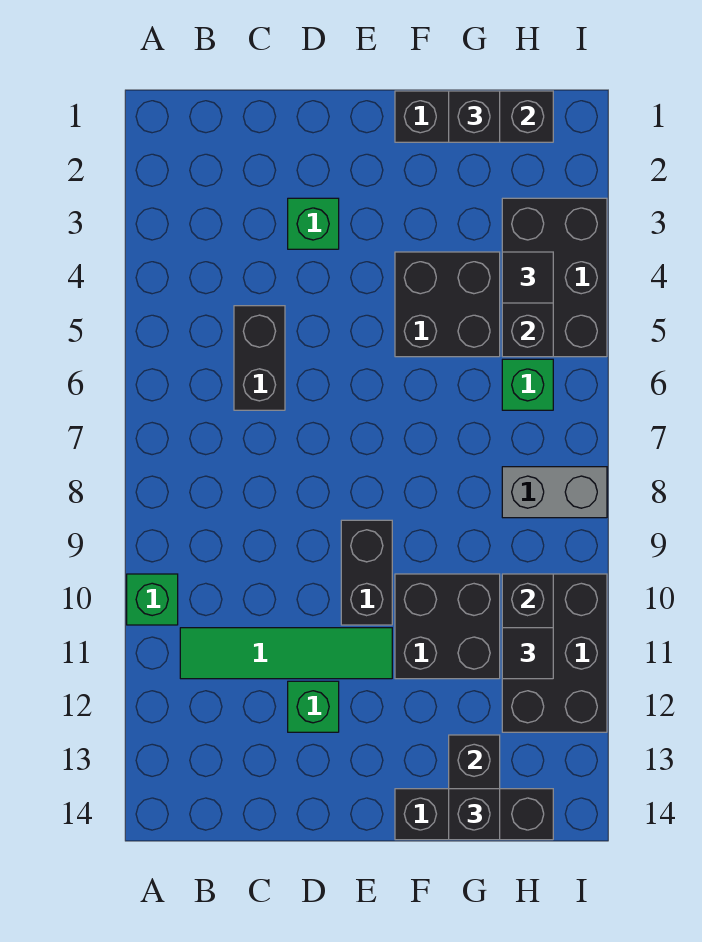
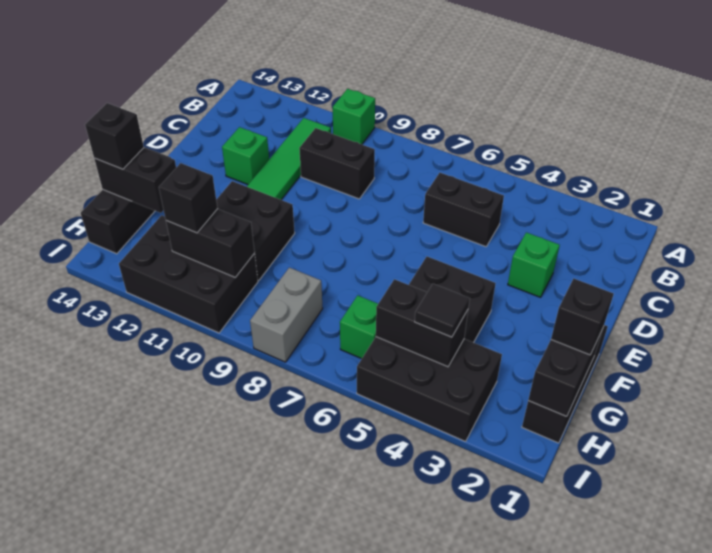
black brick E9:E10 level 1 -> black brick C9:C10 level 1
black tile H11 level 3 -> black brick H11 level 3

